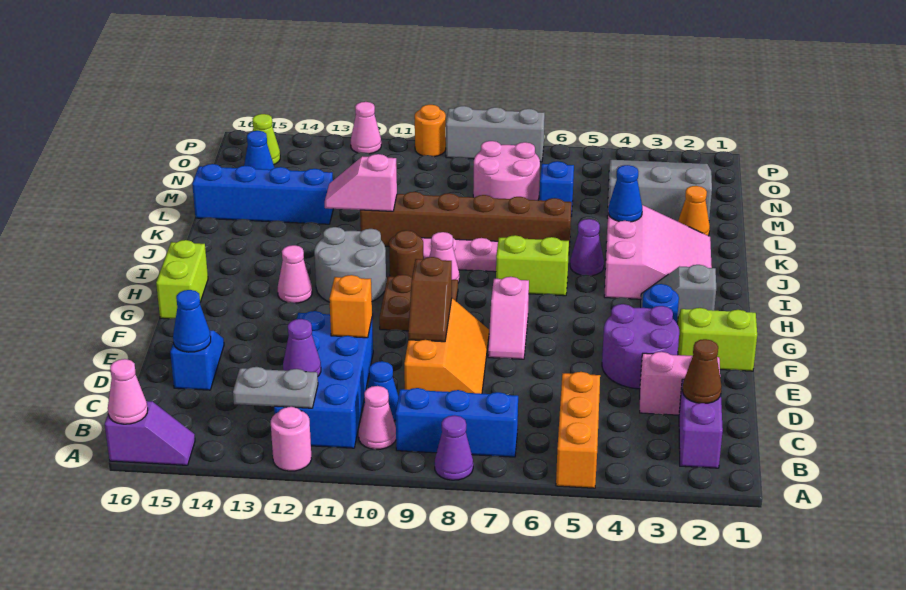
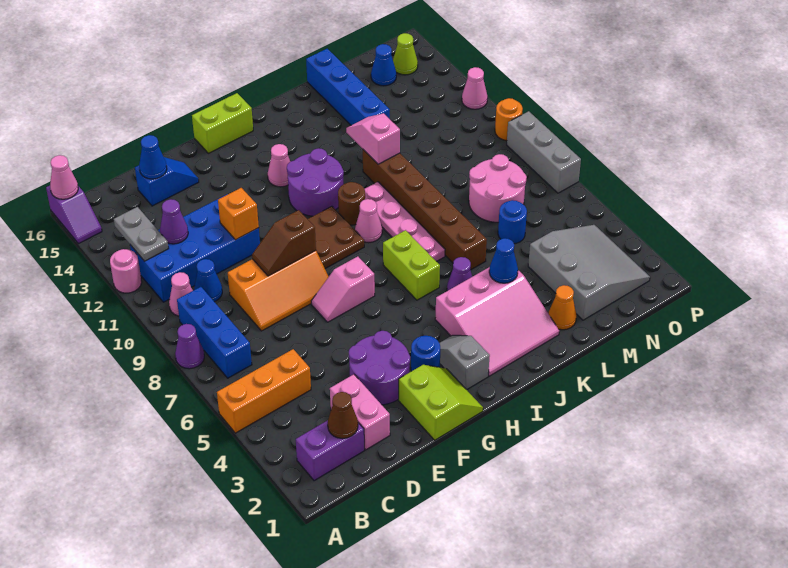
grey round brick H11:I12 level 1 -> purple round brick H11:I12 level 1
blue brick M6 level 1 -> blue round brick M6 level 1

